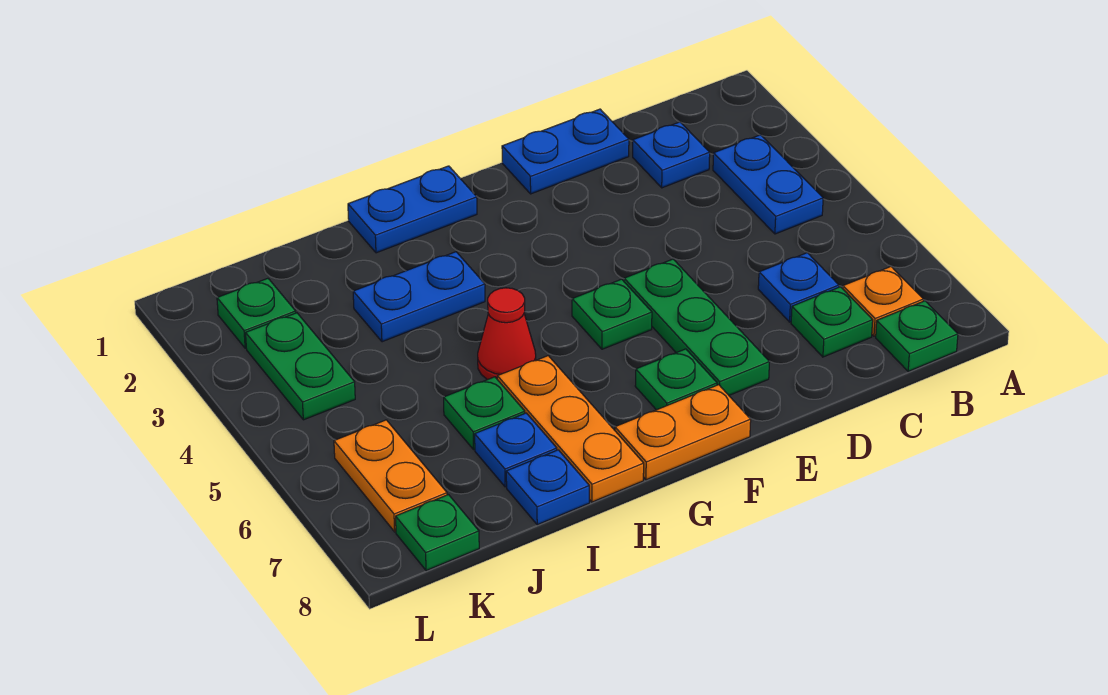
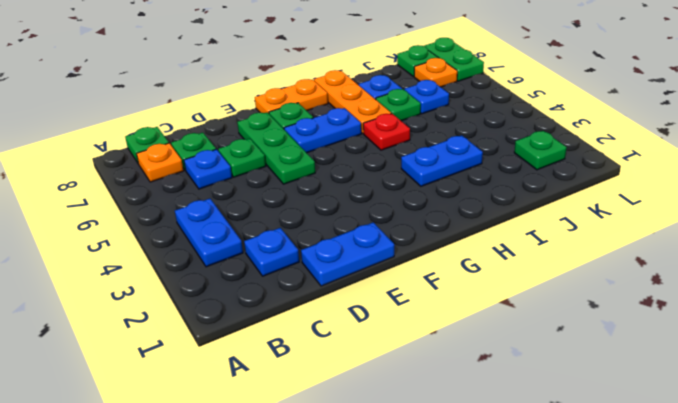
green plate F5 level 1 -> green plate D6 level 1
blue plate G1:H1 level 1 -> blue plate F6:G6 level 1
red cone H5 level 1 -> red plate H5 level 1
blue plate I8 level 1 -> blue plate J6 level 1
green plate K3:K4 level 1 -> green plate L7:L8 level 1
orange plate K6:K7 level 1 -> orange plate K7 level 1

